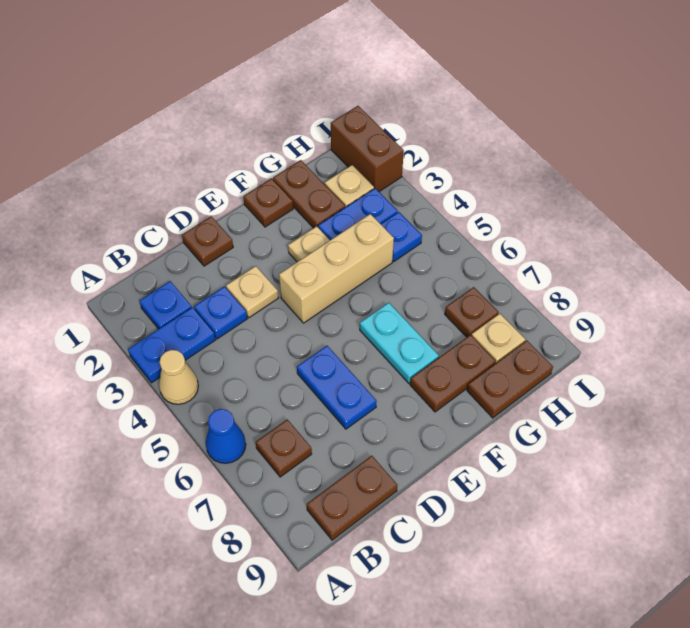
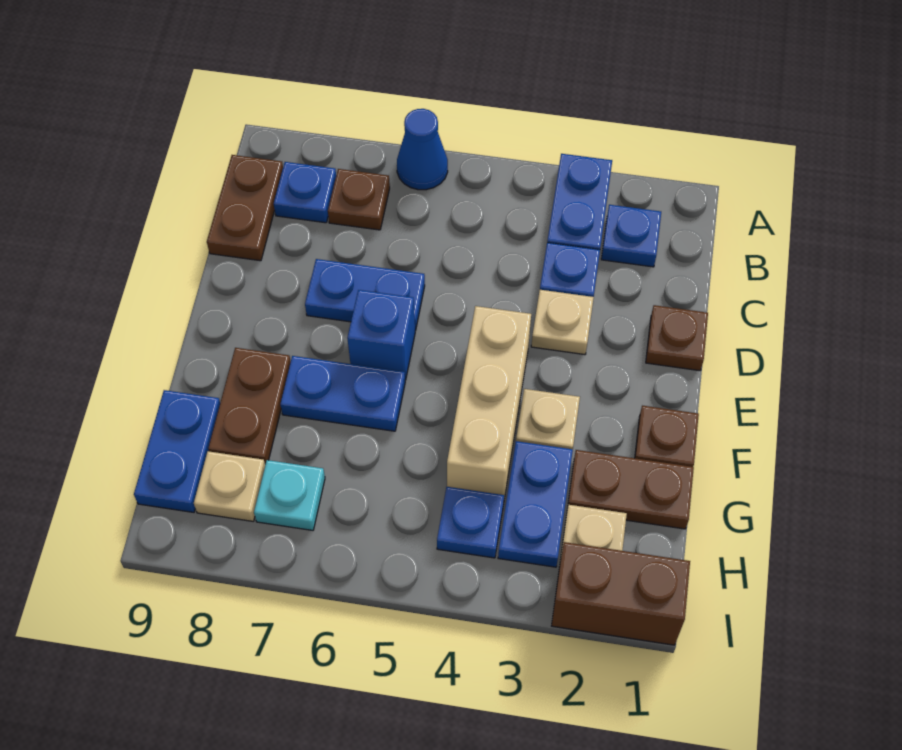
tan cone A4 level 1 -> none
none -> blue plate B8 level 1
none -> blue brick E6 level 1
cyan plate F6:F7 level 1 -> blue plate F6:F7 level 1
brown plate G9:H9 level 1 -> blue plate G9:H9 level 1
brown plate H7 level 1 -> cyan plate H7 level 1

